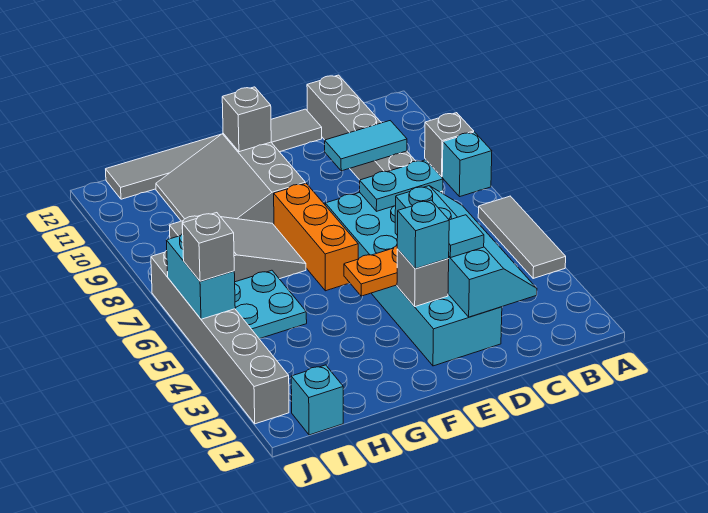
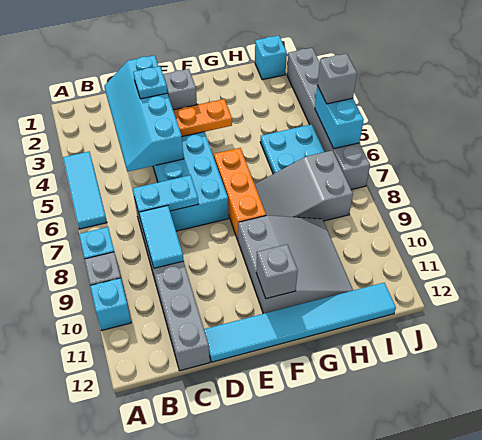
grey tile A4:A6 level 1 -> cyan tile A4:A6 level 1
cyan tile C9:D9 level 2 -> cyan tile C8:C9 level 2
cyan tile D3 level 3 -> cyan plate D3 level 3
grey tile D12:I12 level 1 -> cyan tile D12:I12 level 1
cyan brick E3 level 3 -> cyan brick A10 level 1

